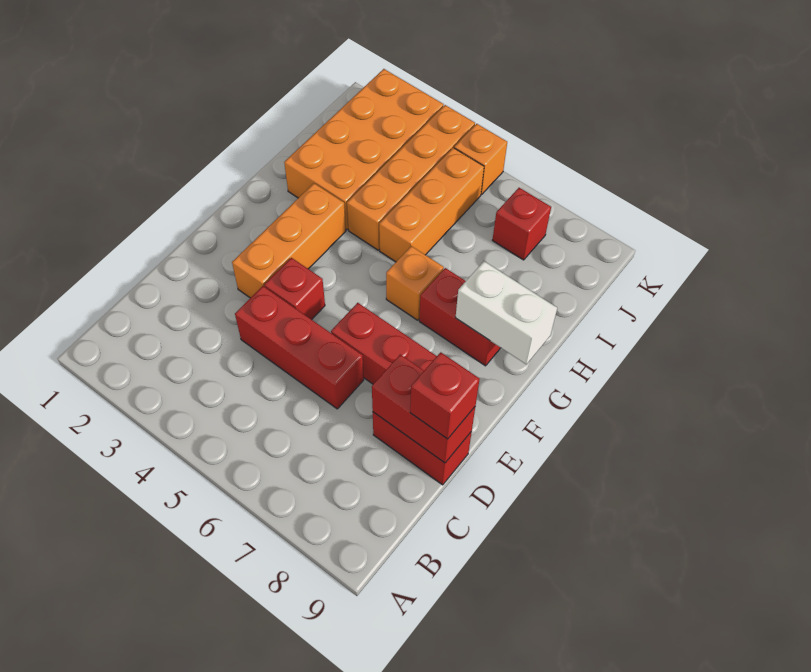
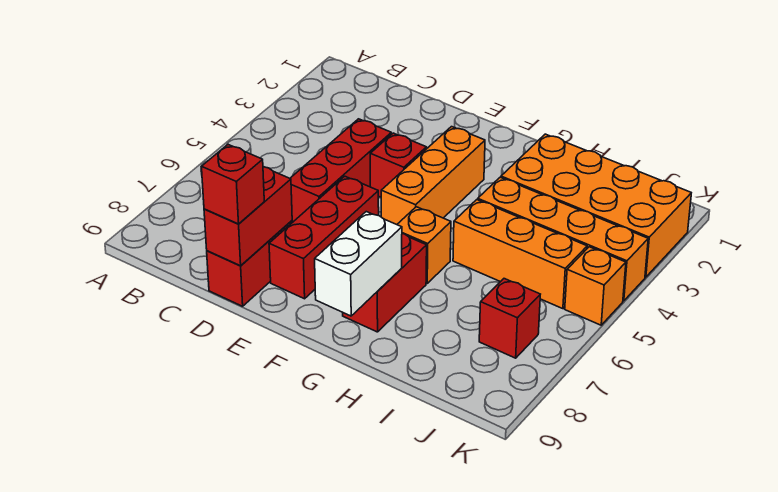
orange brick E3:G3 level 1 -> orange brick F3:F5 level 1

